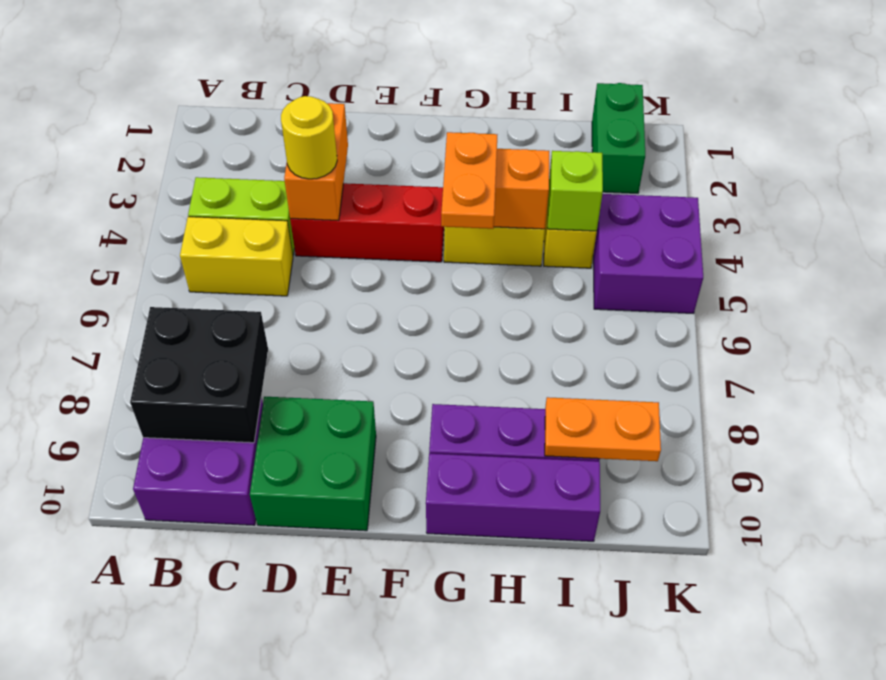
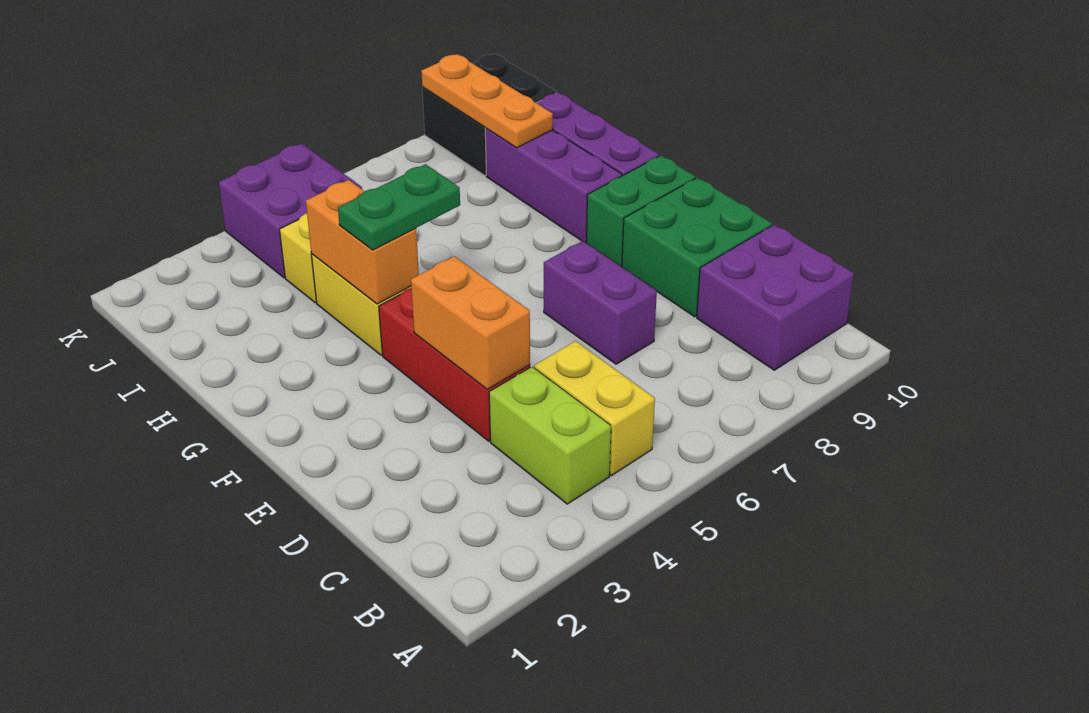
black brick B8:C9 level 2 -> black brick J9:K10 level 1
orange brick D3:D4 level 2 -> orange brick D4:E4 level 2
yellow round brick D4 level 3 -> none
none -> purple brick D7:E7 level 1
orange plate G4:G5 level 3 -> green plate G4:G5 level 3
lime brick I4 level 2 -> none
orange plate I9:J9 level 2 -> orange plate I9:K9 level 2
green brick J1:J2 level 1 -> green brick F9:F10 level 1

